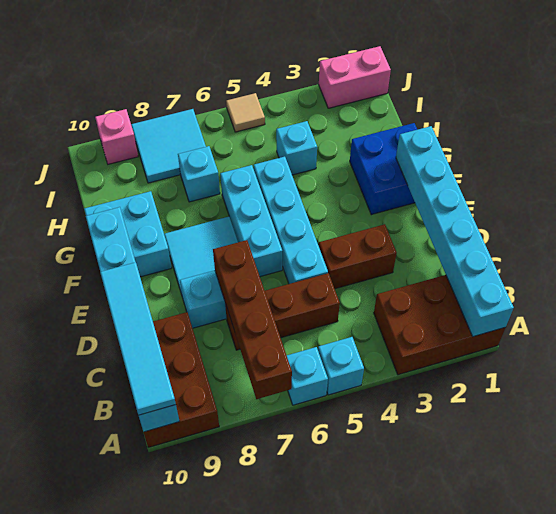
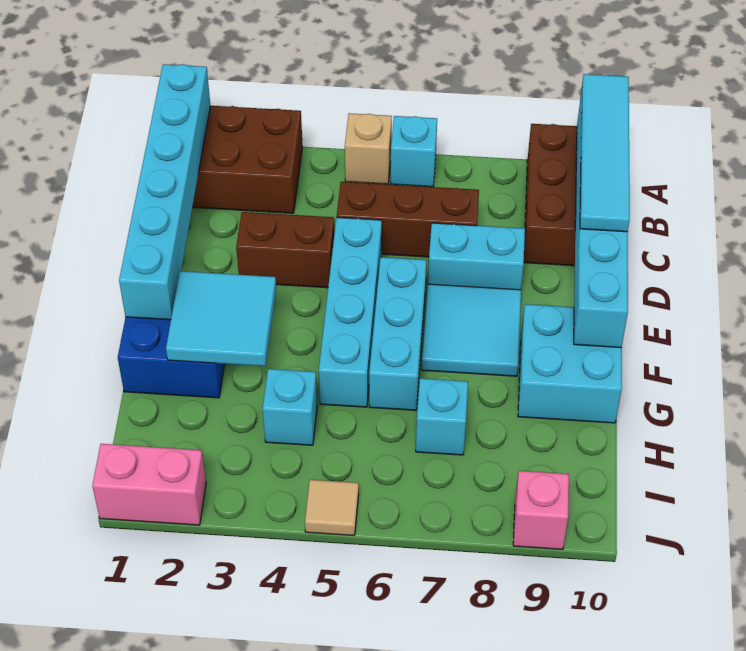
cyan brick A5 level 1 -> tan brick A5 level 1
brown brick A7:D7 level 2 -> none
cyan tile I7:J8 level 1 -> cyan tile F2:G3 level 2

